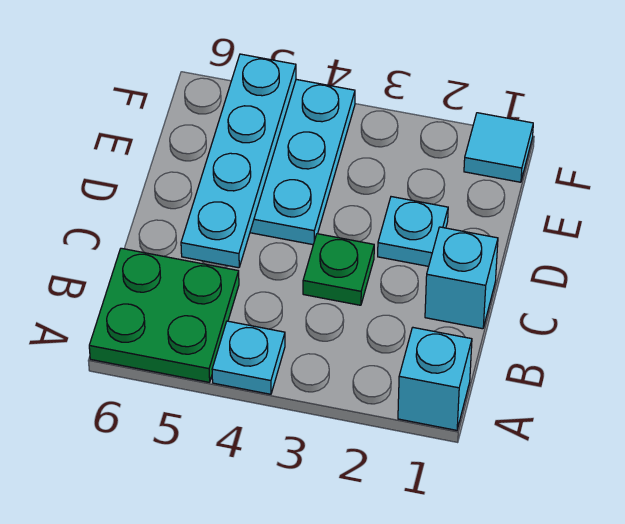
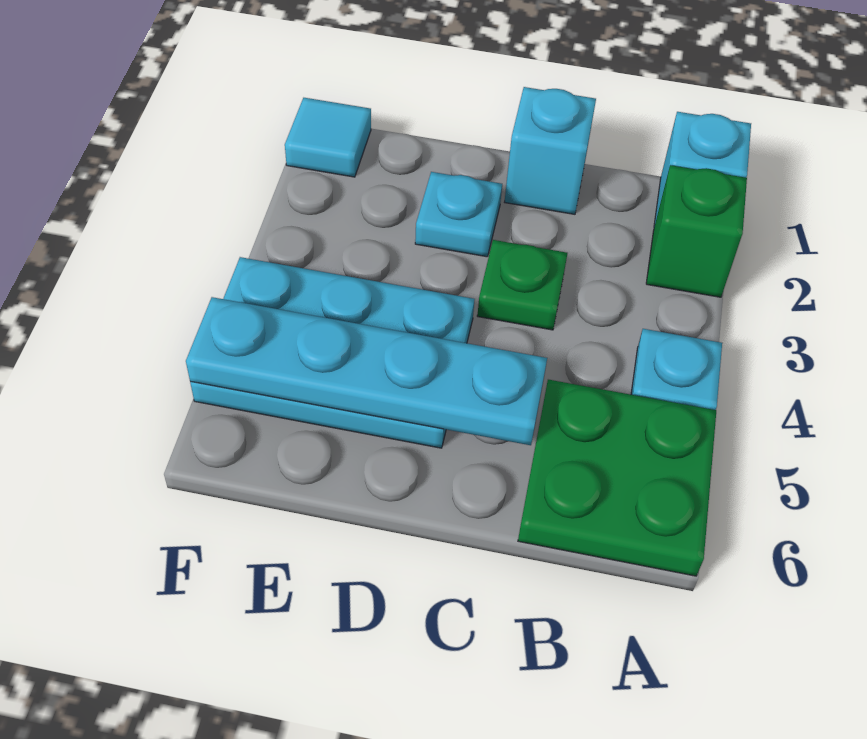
none -> green brick A2 level 1

